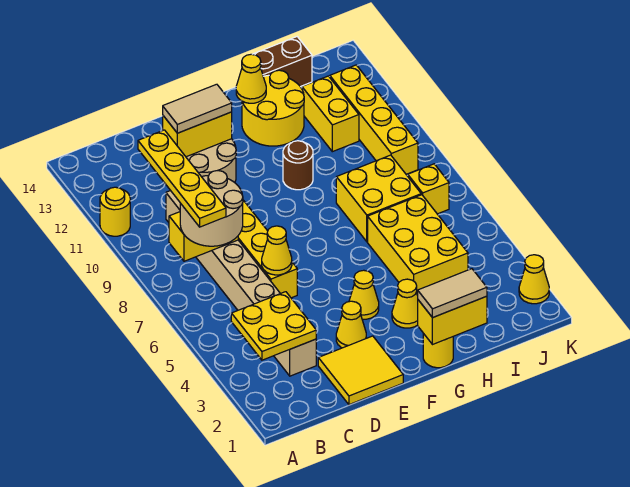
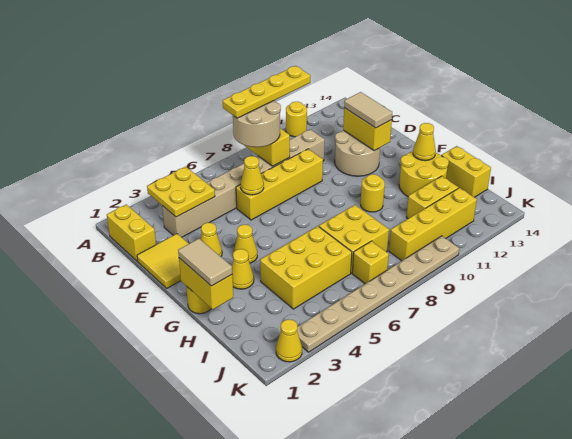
none -> yellow brick B1:C1 level 1
brown round brick G10 level 1 -> yellow round brick G10 level 1
brown brick H14:I14 level 1 -> yellow brick H14:I14 level 1
none -> tan plate K3:K10 level 1

